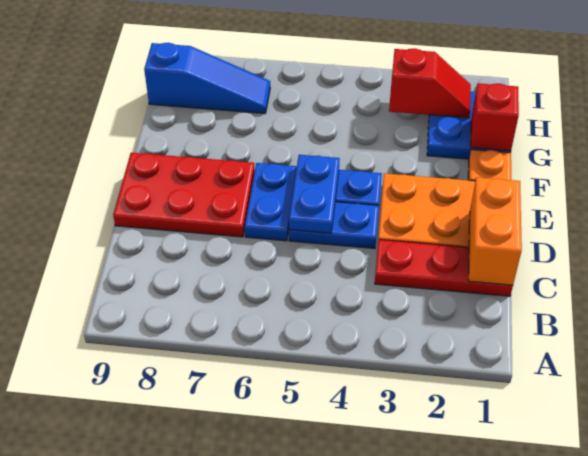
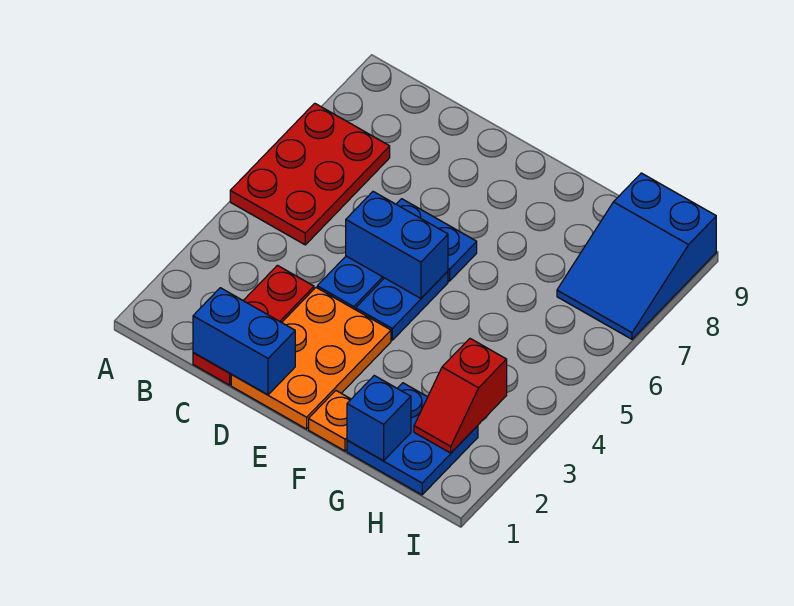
orange brick C1:D1 level 2 -> blue brick C1:D1 level 2
blue plate D5:E5 level 2 -> blue brick D5:E5 level 2
red plate D7:E9 level 1 -> red plate A5:B7 level 1
red brick G1 level 2 -> blue brick G1 level 2
blue slope H7:H9 level 1 top 9 -> blue slope H7:I9 level 1 top 9

